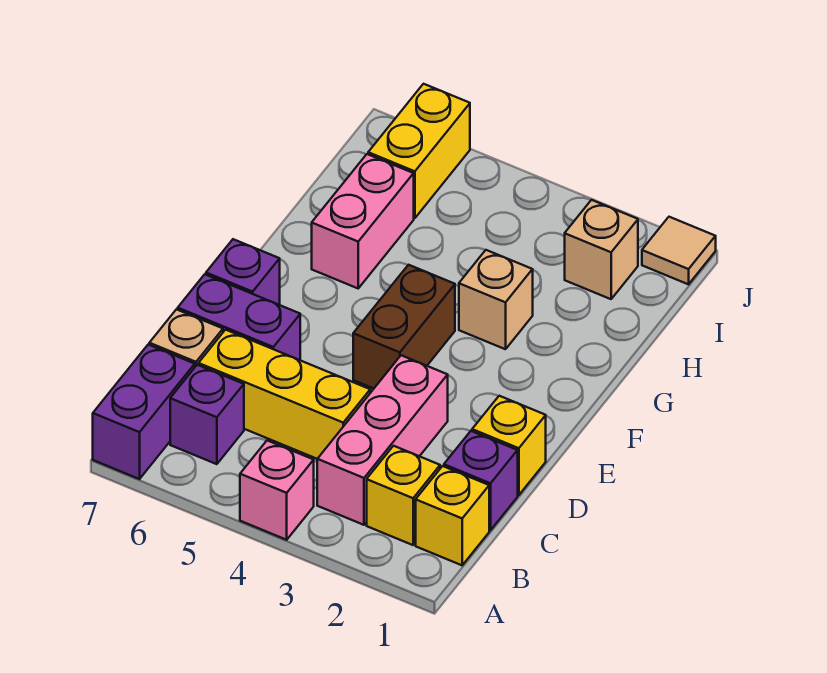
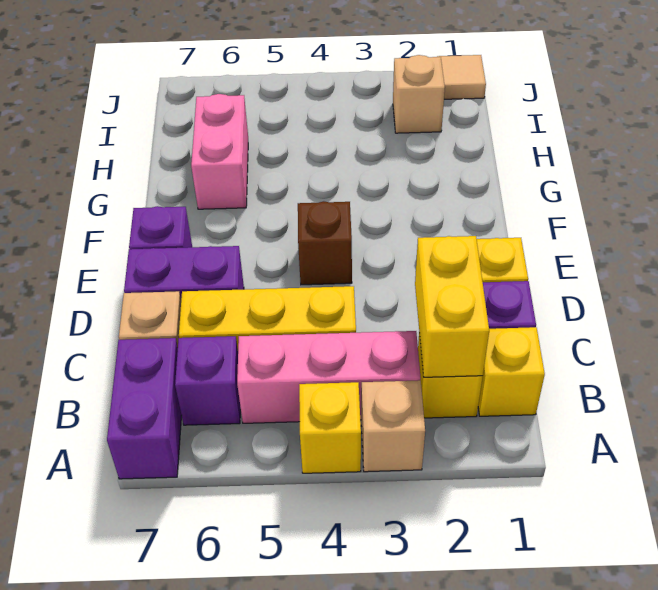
pink brick A4 level 1 -> yellow brick A4 level 1
pink brick B3:D3 level 1 -> pink brick B3:B5 level 1
brown brick E4:F4 level 1 -> brown brick E4 level 1
tan brick G3 level 1 -> tan brick A3 level 1
yellow brick I6:J6 level 1 -> yellow brick B2:C2 level 2

